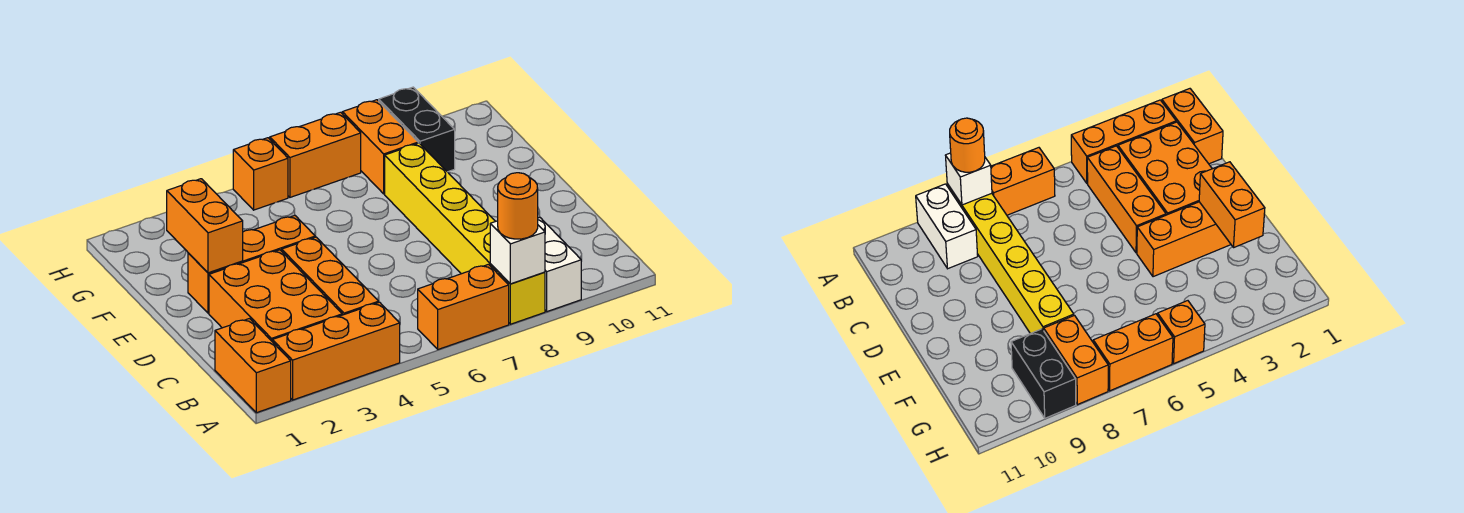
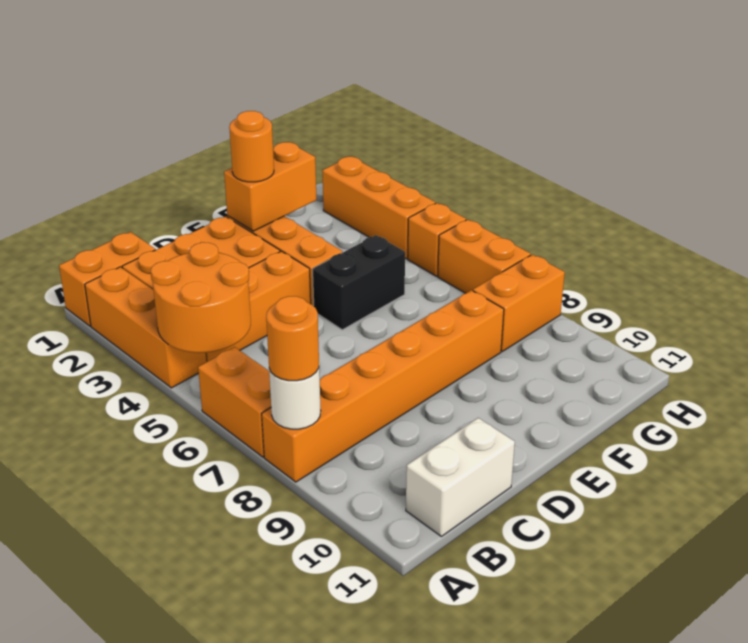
none -> orange round brick A4:B5 level 2
yellow brick A8:F8 level 1 -> orange brick A8:F8 level 1
white brick A8 level 2 -> white round brick A8 level 2
white brick A9:B9 level 1 -> white brick B11:C11 level 1
none -> orange round brick E2 level 3
black brick G9:H9 level 1 -> black brick E5:F5 level 1
none -> orange brick H2:H4 level 1

